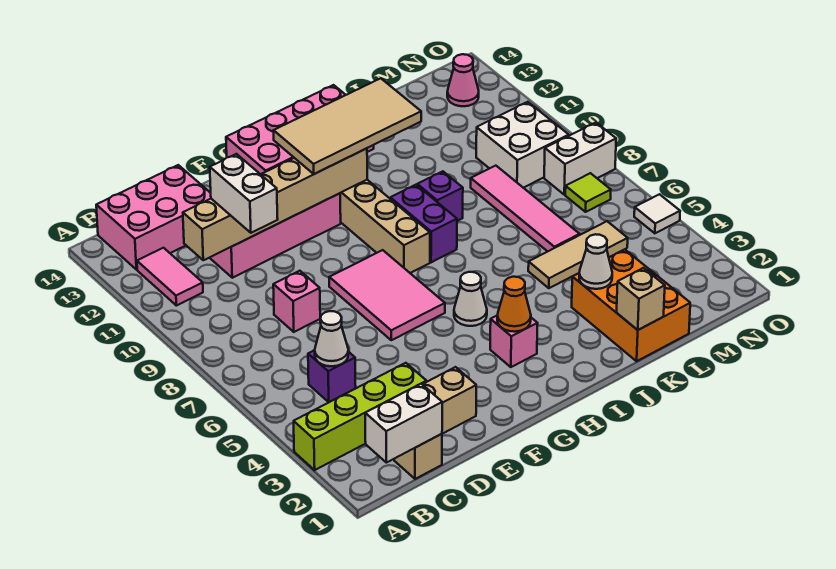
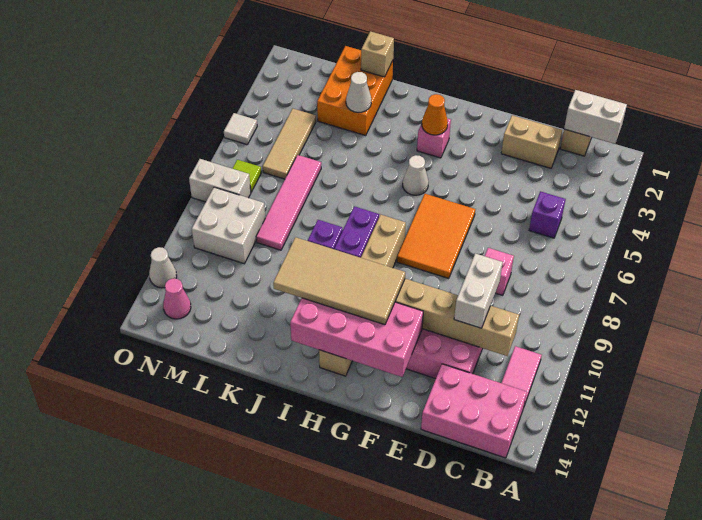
lime brick A3:D3 level 1 -> none
white cone C5 level 2 -> white cone O12 level 1
pink tile F6:G8 level 1 -> orange tile F6:G8 level 1
tan tile K5:M5 level 1 -> tan tile M4:M6 level 1

